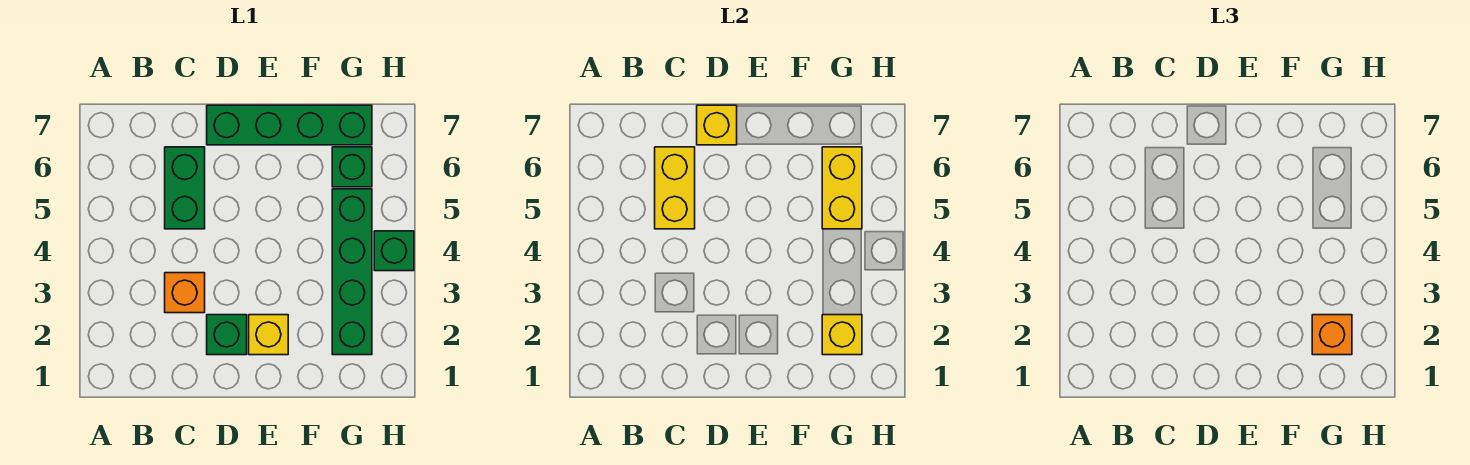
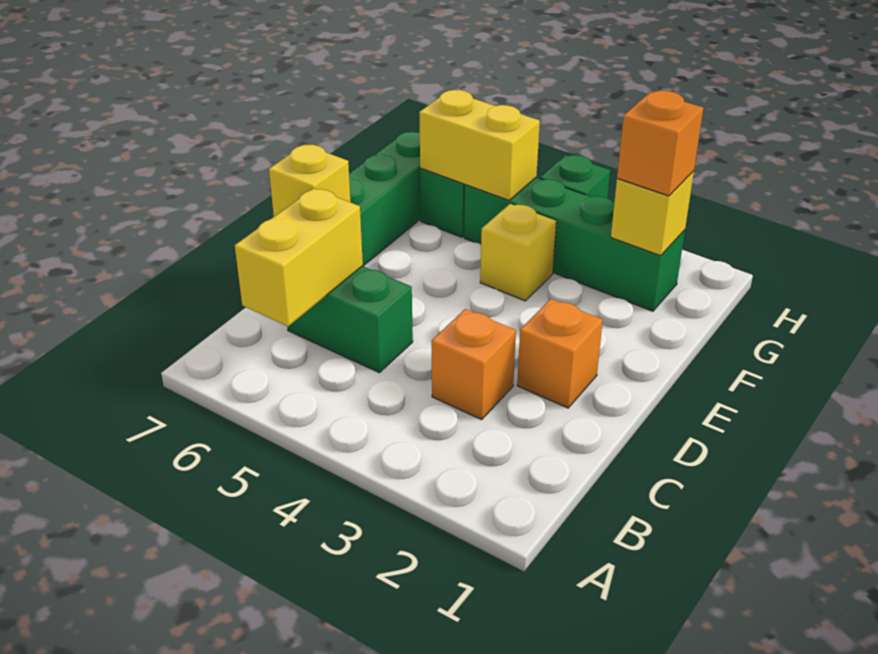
yellow brick C5:C6 level 2 -> yellow brick B6:C6 level 2
green brick D2 level 1 -> orange brick D2 level 1
yellow brick E2 level 1 -> yellow brick F4 level 1

